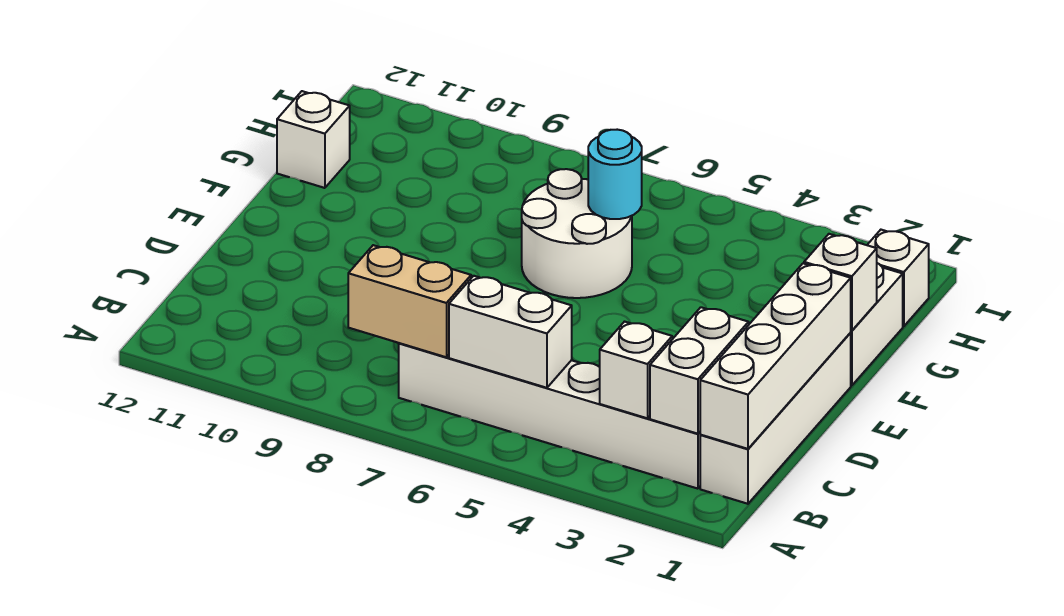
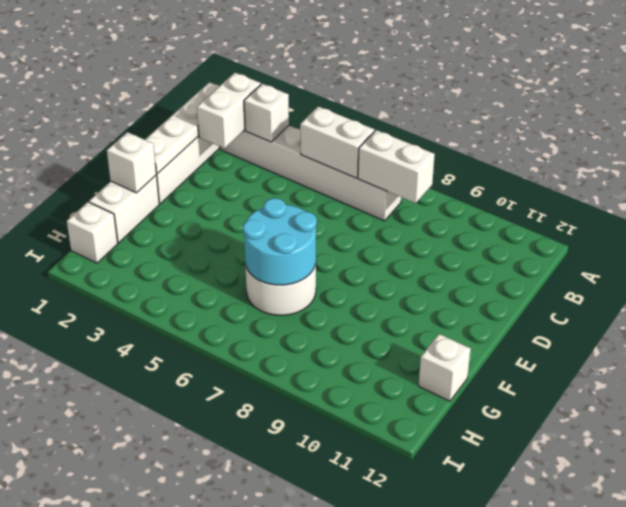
white brick B1:E1 level 2 -> white plate B1:E1 level 2
tan brick B7:B8 level 2 -> white brick B7:B8 level 2
cyan round brick G6 level 2 -> cyan round brick F6:G7 level 2

